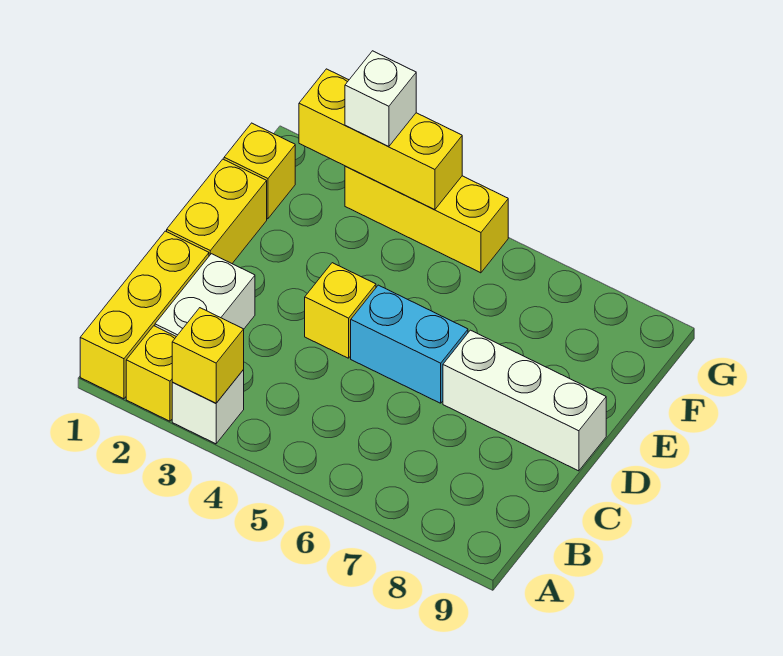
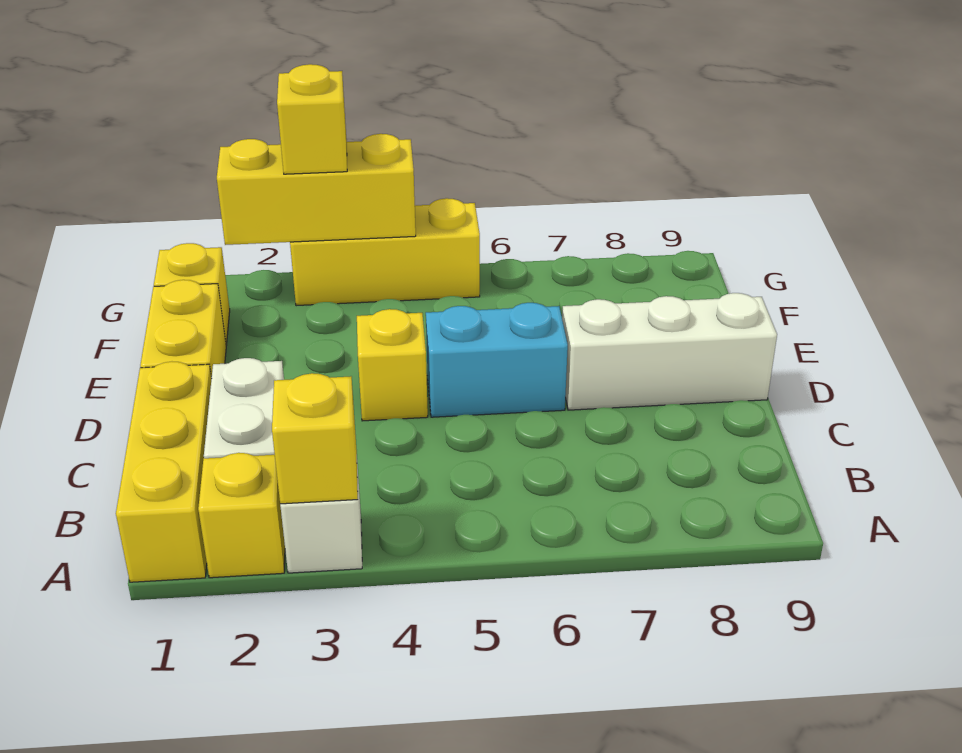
white brick G3 level 3 -> yellow brick G3 level 3

